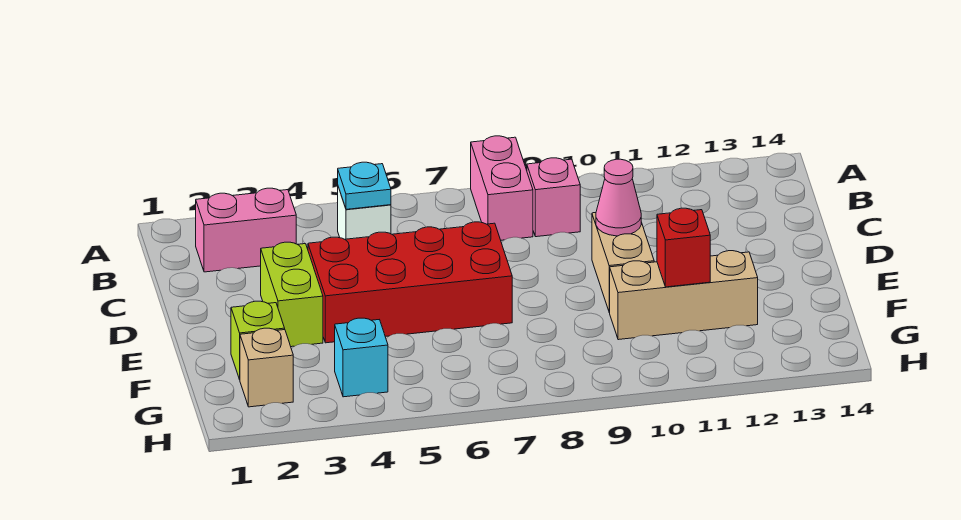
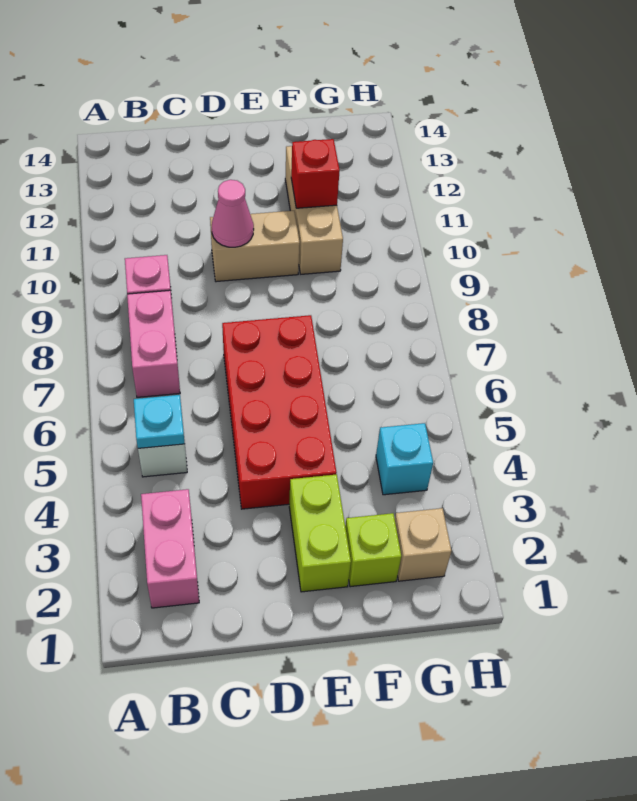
pink brick A8:B8 level 1 -> pink brick B7:B8 level 1
lime brick D3:E3 level 1 -> lime brick E2:E3 level 1

